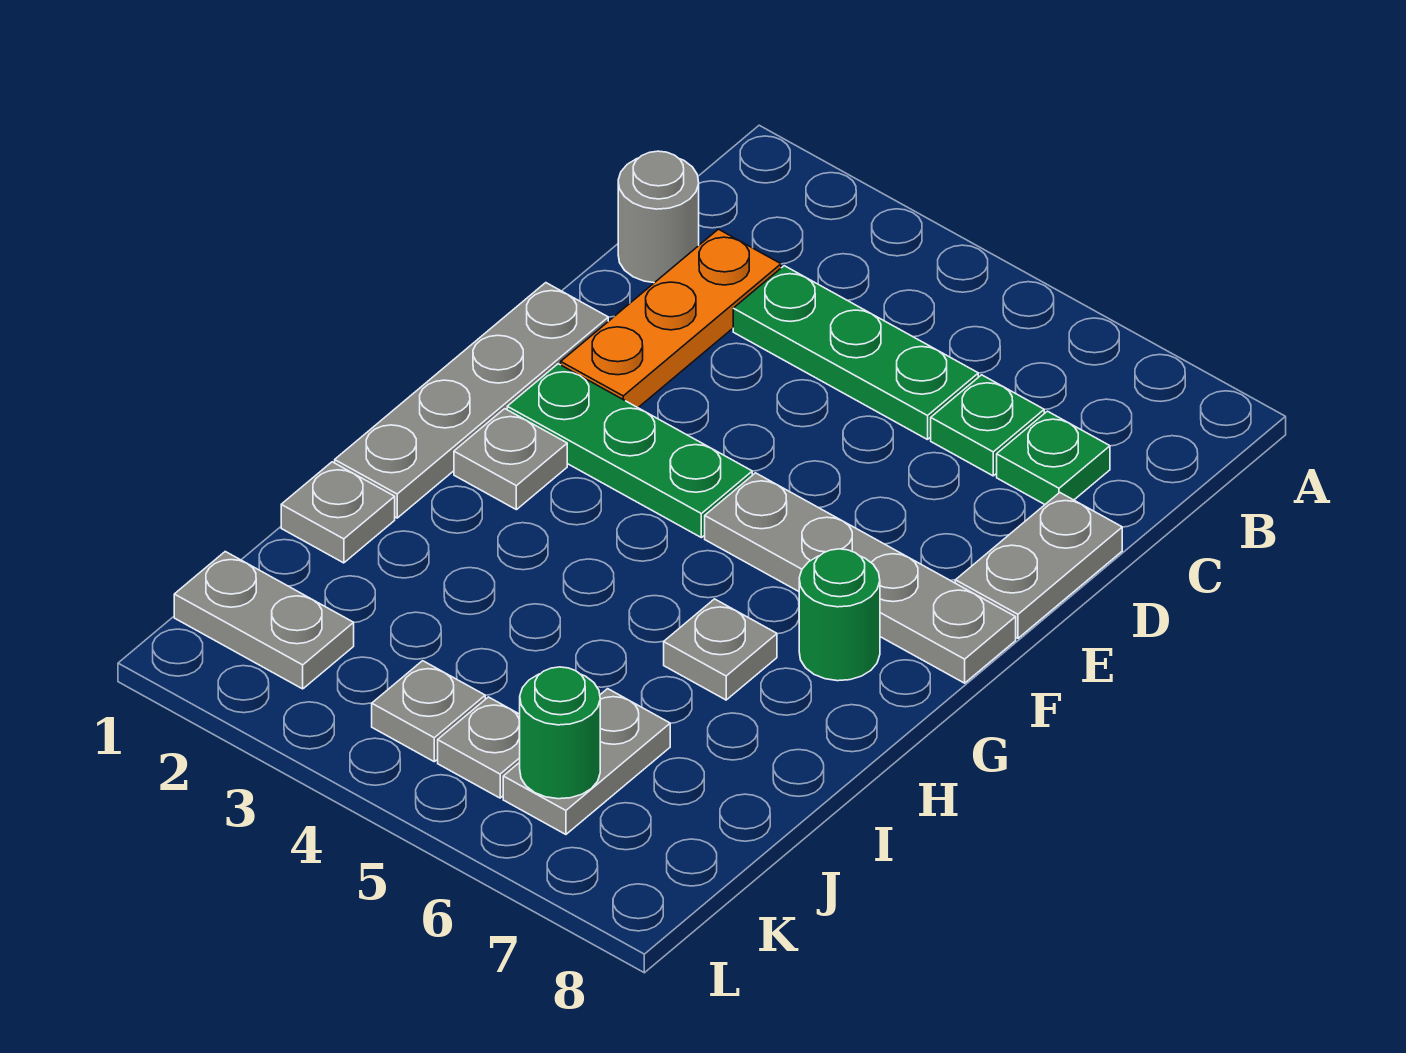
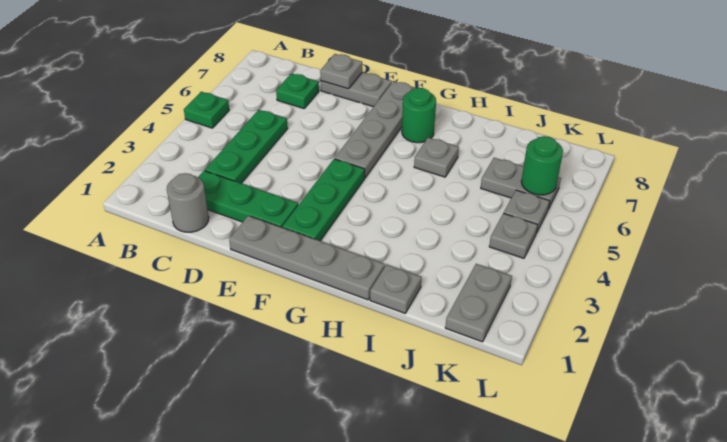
orange plate C2:E2 level 1 -> green plate C2:E2 level 1
green plate C6 level 1 -> green plate A5 level 1
grey plate G2 level 1 -> grey plate D8 level 2

